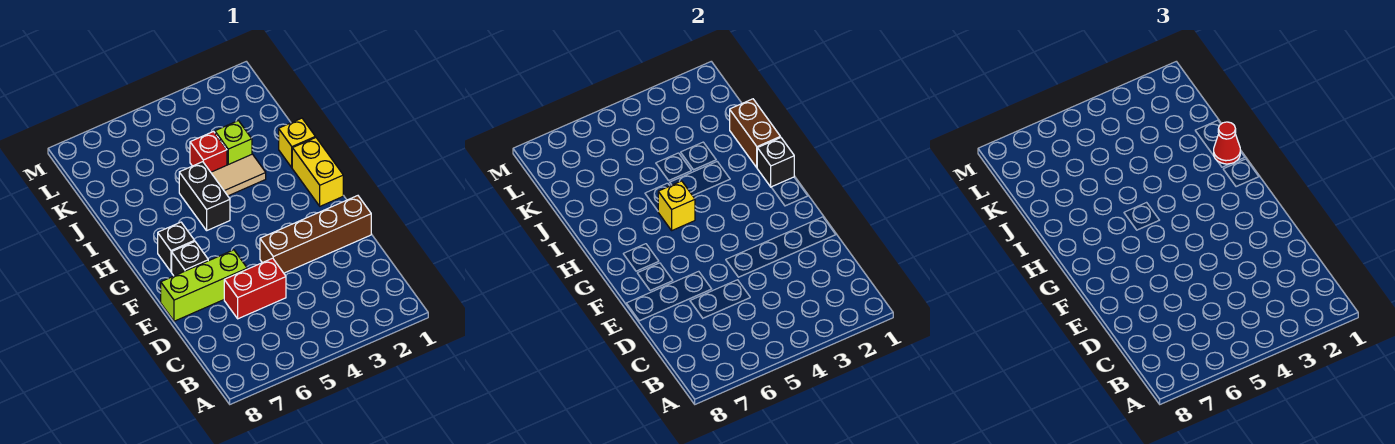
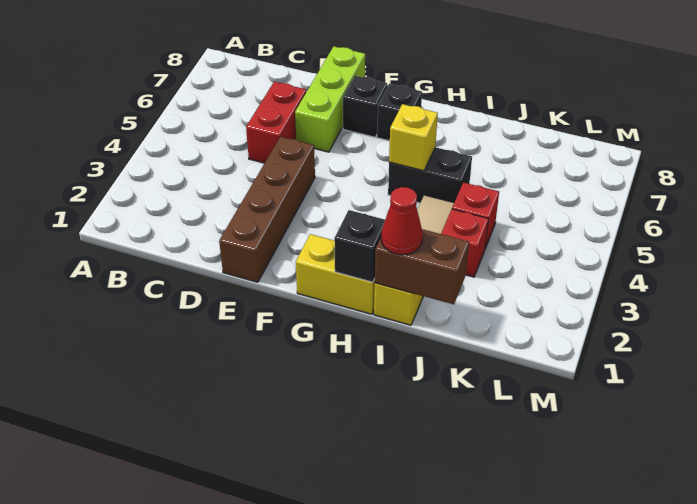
lime brick J3 level 1 -> red brick J3 level 1

